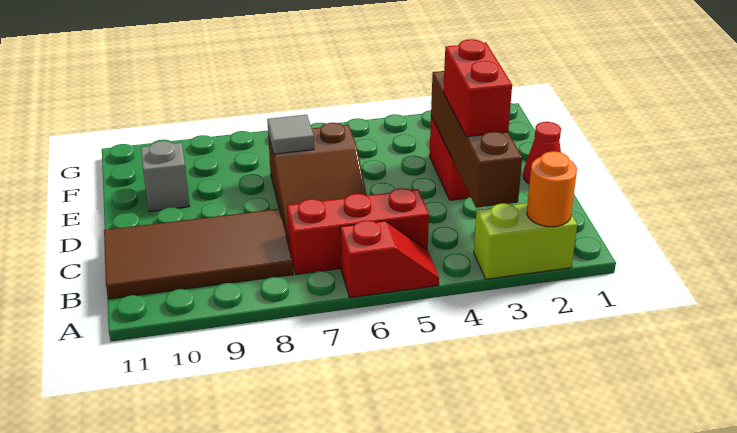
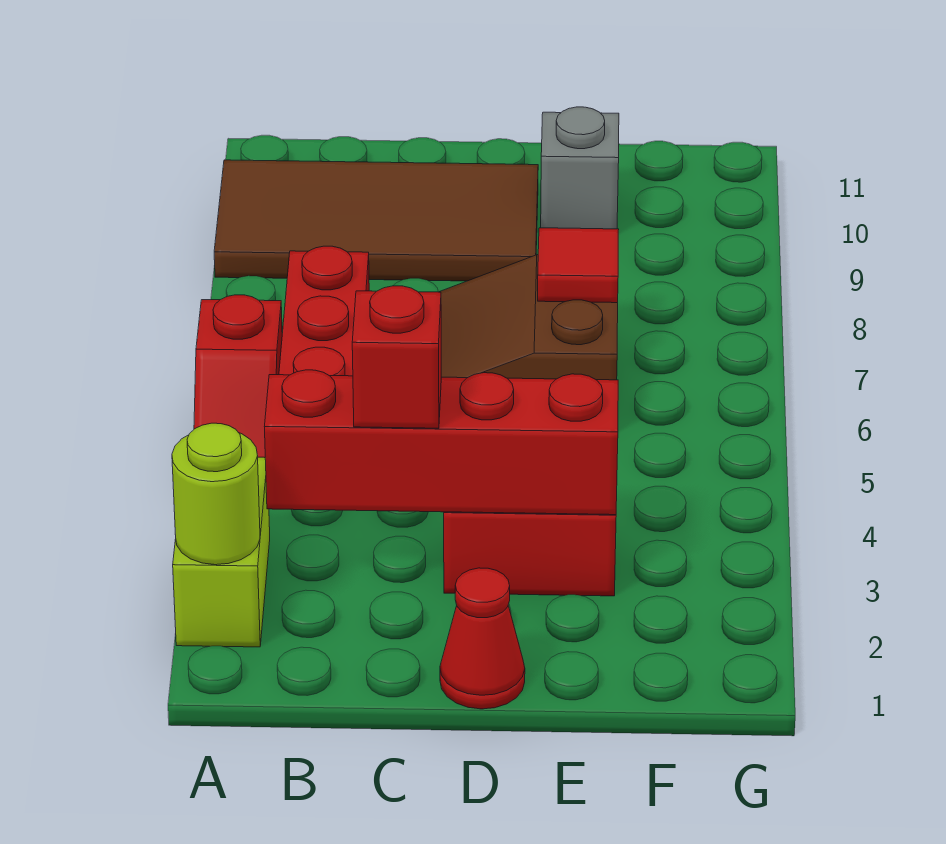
orange round brick A2 level 2 -> lime round brick A2 level 2
brown brick B3:E3 level 2 -> red brick B3:E3 level 2
brown tile B8:C11 level 1 -> brown tile A9:D10 level 1
red brick C3:D3 level 3 -> red brick C3 level 3
grey tile E7 level 2 -> red tile E7 level 2

